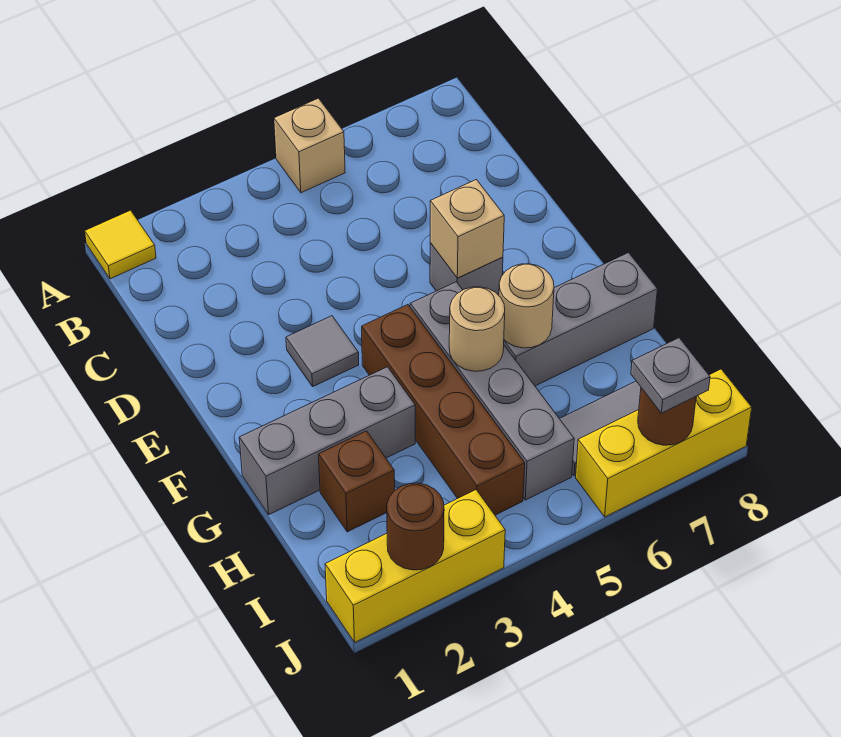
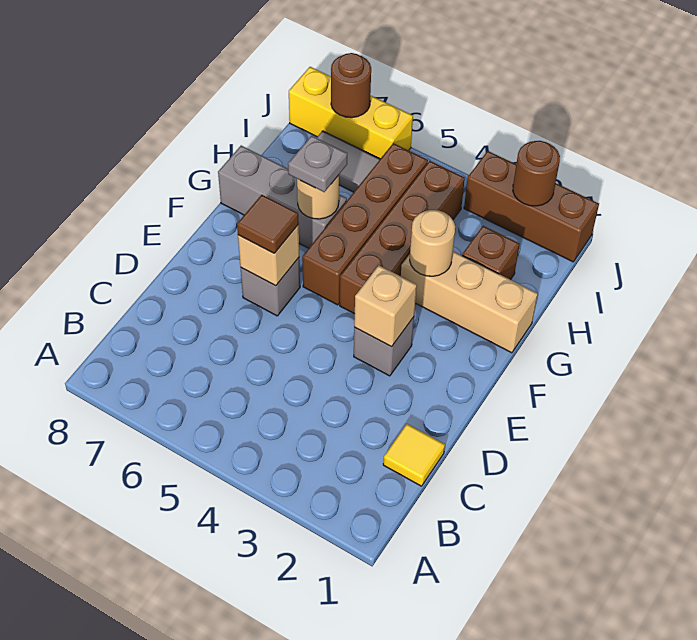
yellow tile A1 level 1 -> yellow tile C1 level 1
tan brick A5 level 1 -> tan brick E3 level 2
grey tile E3 level 1 -> grey brick E3 level 1
none -> brown tile E6 level 3
grey brick F5:I5 level 1 -> brown brick F5:I5 level 1
grey brick G1:G3 level 1 -> tan brick G1:G3 level 1
tan round brick G5 level 2 -> tan round brick G3 level 2
yellow brick J1:J3 level 1 -> brown brick J1:J3 level 1
grey plate J7 level 3 -> grey plate G6 level 3

